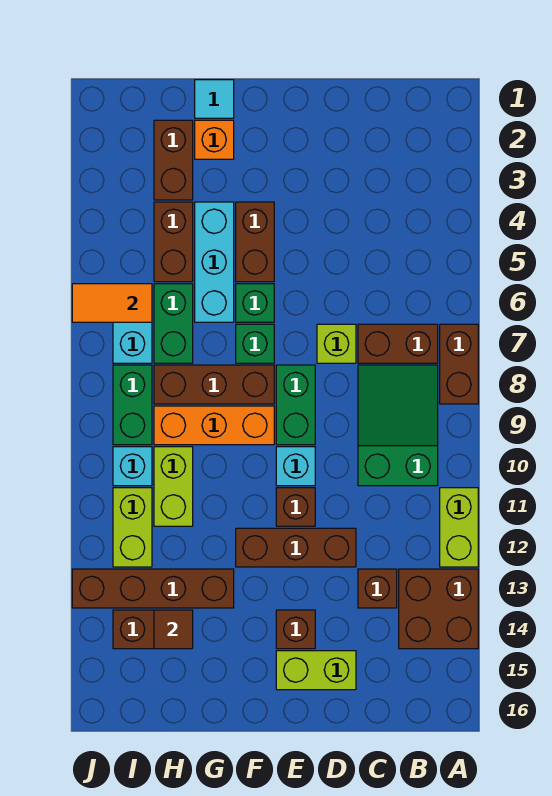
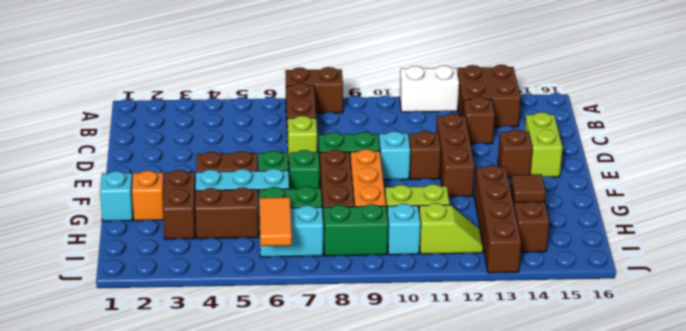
lime brick A11:A12 level 1 -> white brick A11:A12 level 1
green slope B8:C10 level 1 top 10 -> none
cyan tile G1 level 1 -> cyan brick G1 level 1
brown brick H2:H3 level 1 -> brown brick G3:H3 level 1
lime brick I11:I12 level 1 -> lime slope I11:I12 level 1 top 11

